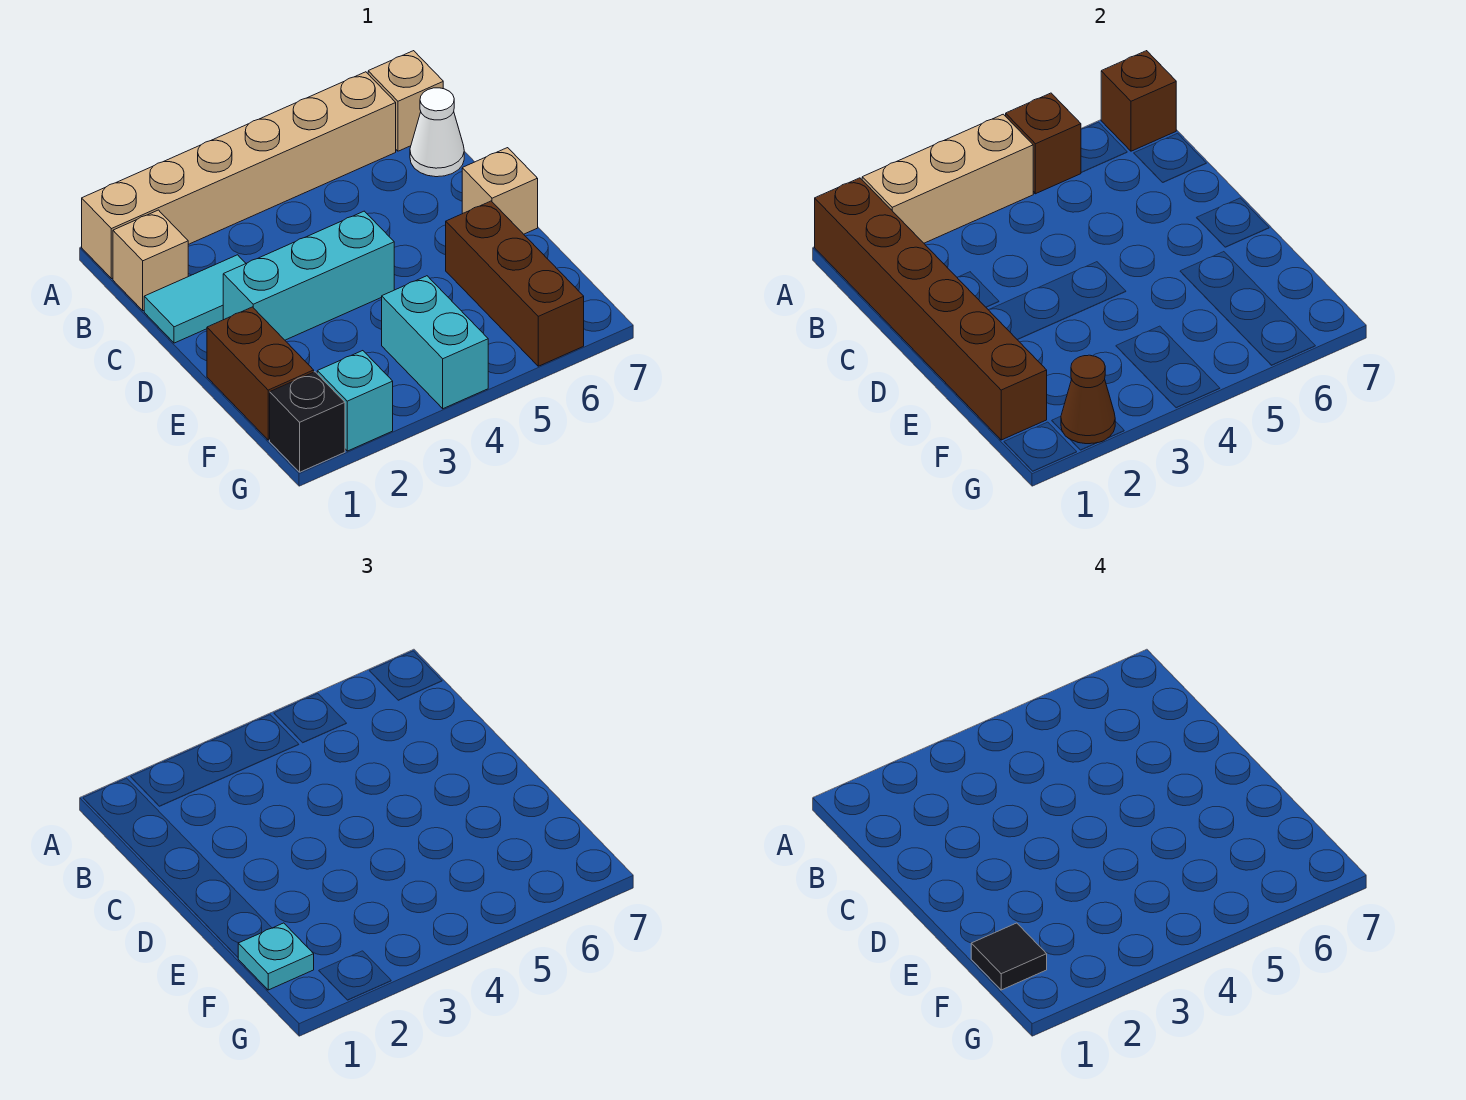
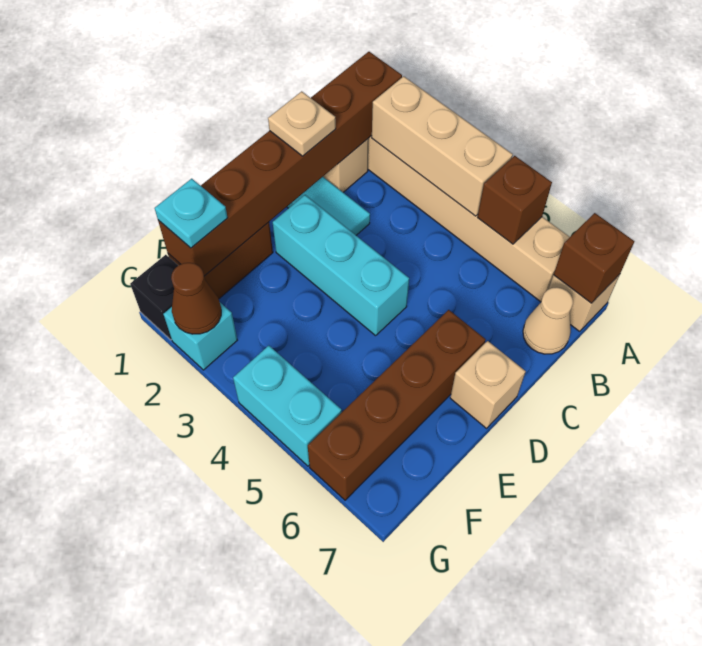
white cone B7 level 1 -> tan cone B7 level 1
none -> tan plate C1 level 3
brown brick E6:G6 level 1 -> brown brick D6:G6 level 1
black tile F1 level 4 -> none
cyan brick F4:G4 level 1 -> cyan brick G4:G5 level 1

